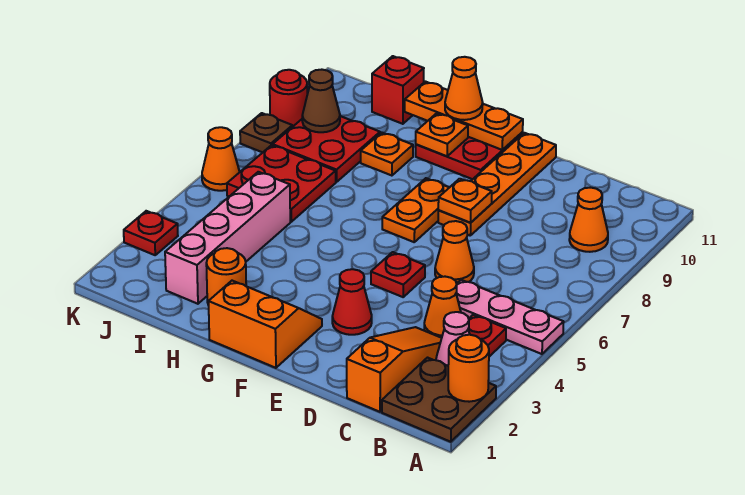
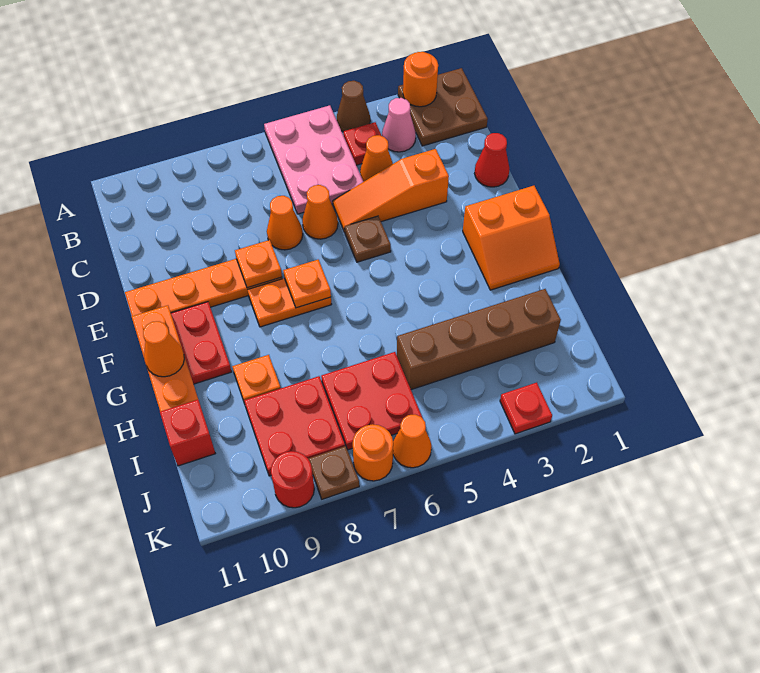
pink plate A5:C5 level 1 -> pink plate A5:C6 level 1
orange cone B9 level 1 -> orange cone D7 level 1
orange slope C1:C3 level 1 top 1 -> orange slope D3:D5 level 1 top 3
red cone E3 level 1 -> red cone D1 level 1
red plate E5 level 1 -> brown plate E5 level 1
orange slope F1:G2 level 1 top 1 -> orange slope F1:G2 level 1 top F
orange plate G10 level 2 -> orange plate F7 level 2
orange round brick H2 level 1 -> orange round brick K7 level 1
pink brick I2:I5 level 1 -> brown brick I2:I5 level 1
brown cone J9 level 2 -> brown cone A4 level 1

